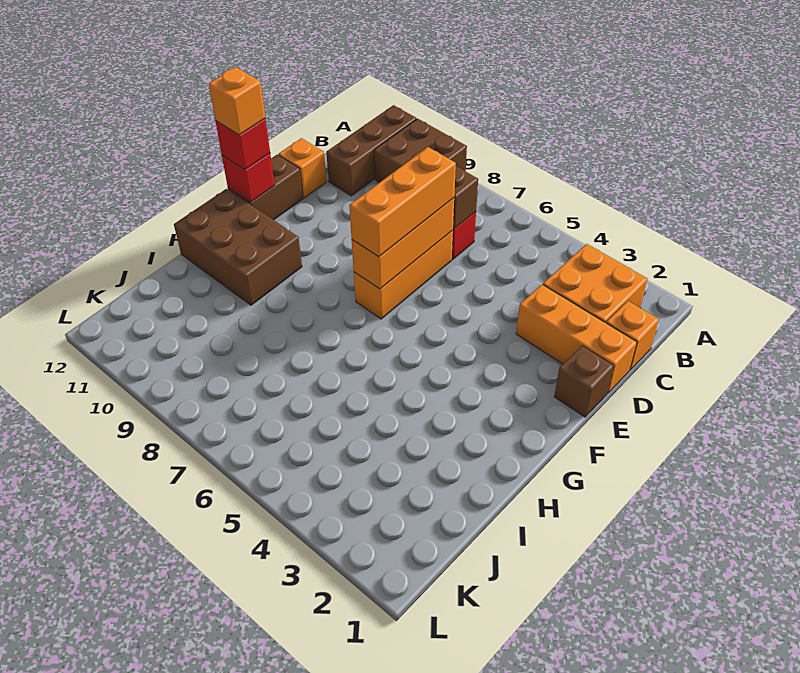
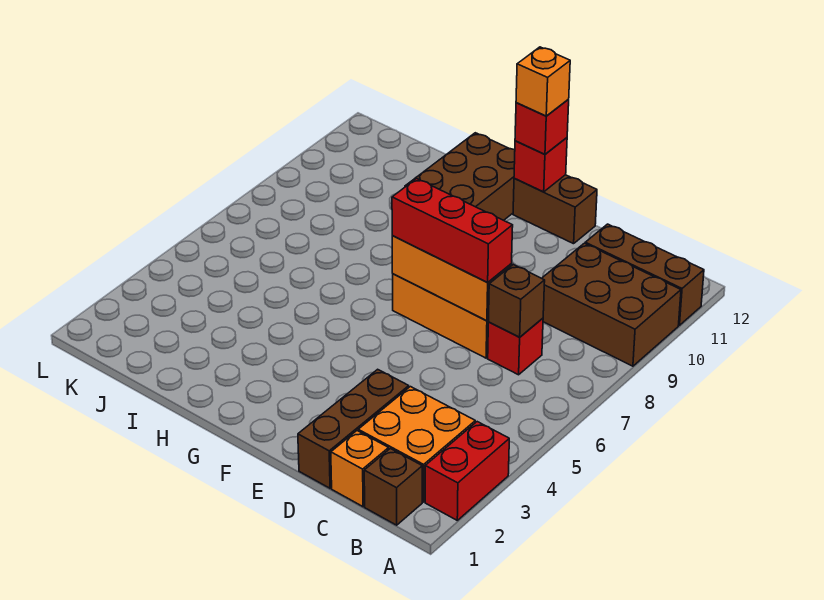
none -> red brick A2:A3 level 1
brown brick A9:B10 level 1 -> brown brick A9:C10 level 1
orange brick D1:D3 level 1 -> brown brick D1:D3 level 1
orange brick D7:F7 level 3 -> red brick D7:F7 level 3
orange brick D12 level 1 -> none
brown brick E1 level 1 -> brown brick B1 level 1

